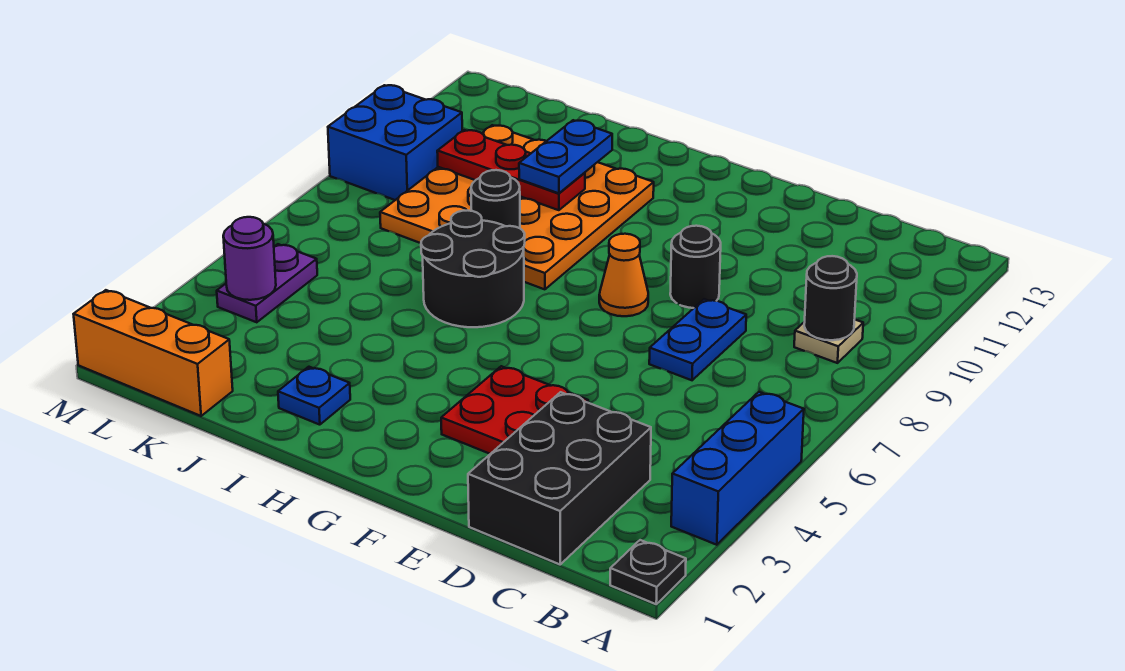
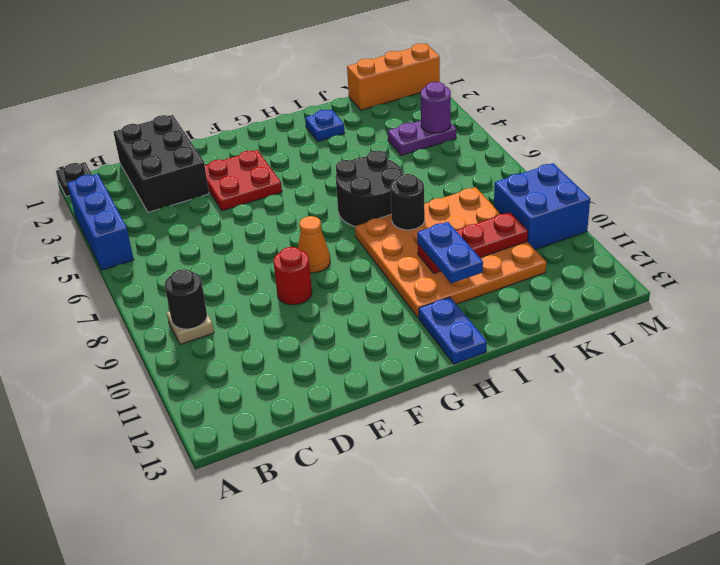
blue plate D7:D8 level 1 -> blue plate H12:H13 level 1
black round brick E9 level 1 -> red round brick E9 level 1
purple plate L4:L5 level 1 -> purple plate K4:L4 level 1

